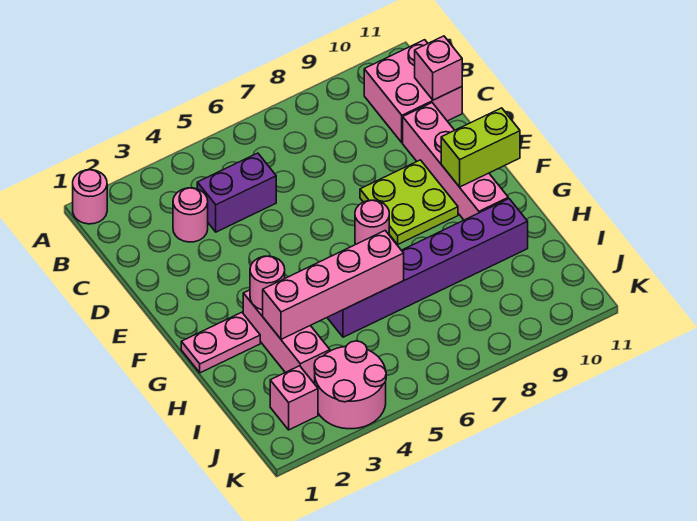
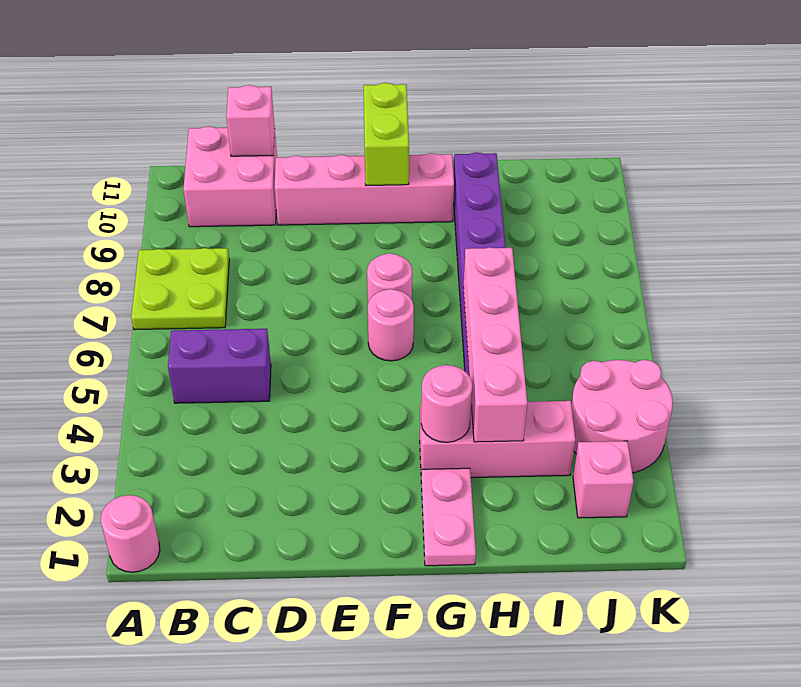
pink round brick C3 level 1 -> pink round brick F6 level 1
purple brick C4:C5 level 1 -> purple brick B5:C5 level 1
lime plate E8:F9 level 1 -> lime plate A7:B8 level 1

